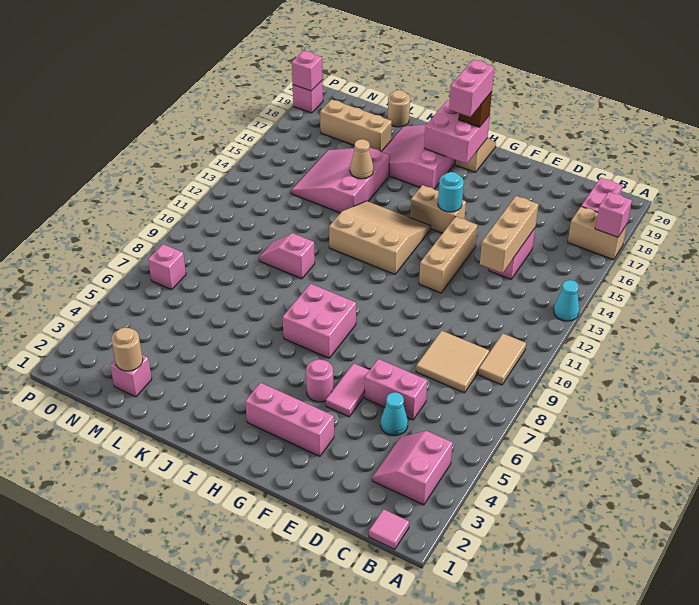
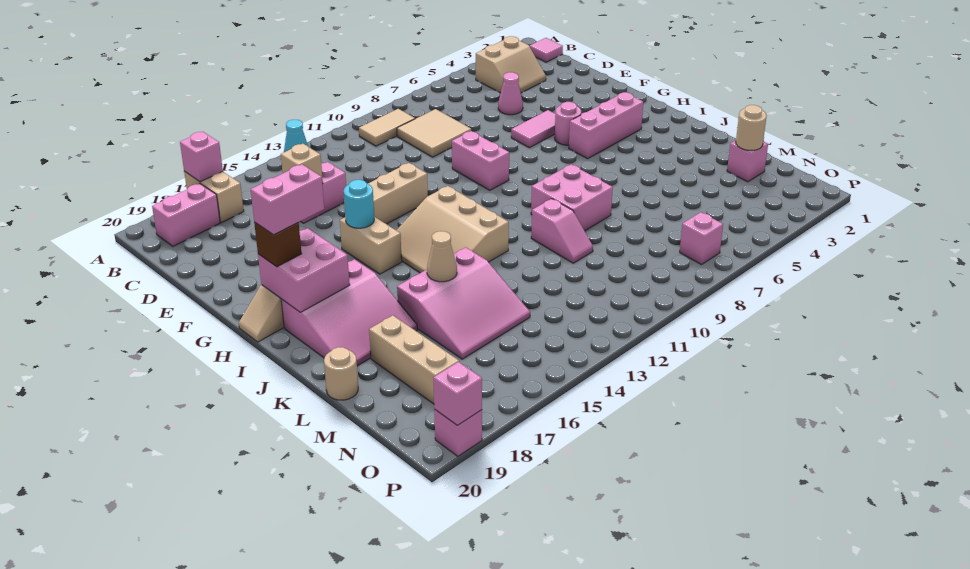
pink slope B3:C4 level 1 top B -> tan slope B3:C4 level 1 top B
cyan cone D5 level 1 -> pink cone D5 level 1
pink brick D6:E6 level 1 -> pink brick F9:G9 level 1
tan brick D13:D15 level 2 -> tan brick D15 level 2
pink brick F3:H3 level 1 -> pink brick H3:H5 level 1
pink brick H7:I8 level 1 -> pink brick J8:K9 level 1

